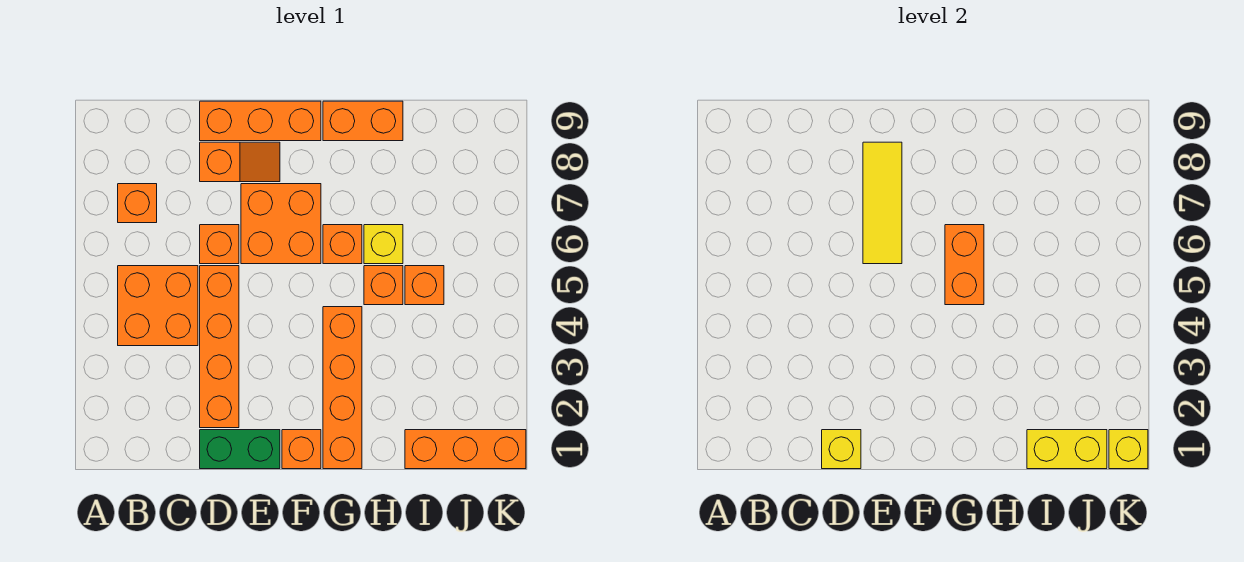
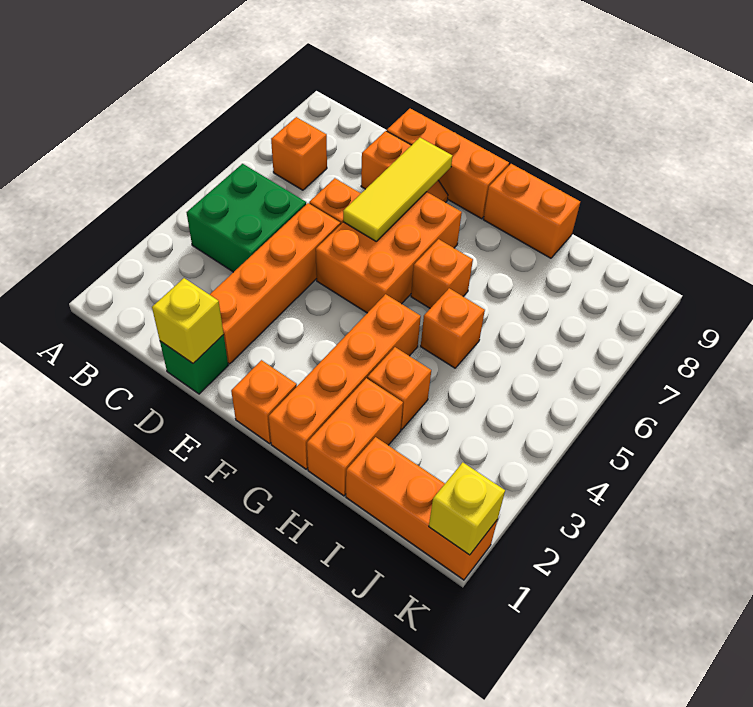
orange brick B4:C5 level 1 -> green brick B4:C5 level 1
green brick D1:E1 level 1 -> green brick D1 level 1
orange brick E6:F7 level 1 -> orange brick E5:F7 level 1
orange brick G5:G6 level 2 -> orange brick H1:H2 level 1
yellow brick H6 level 1 -> none
yellow brick I1:J1 level 2 -> none
orange brick I5 level 1 -> orange brick H3 level 1

